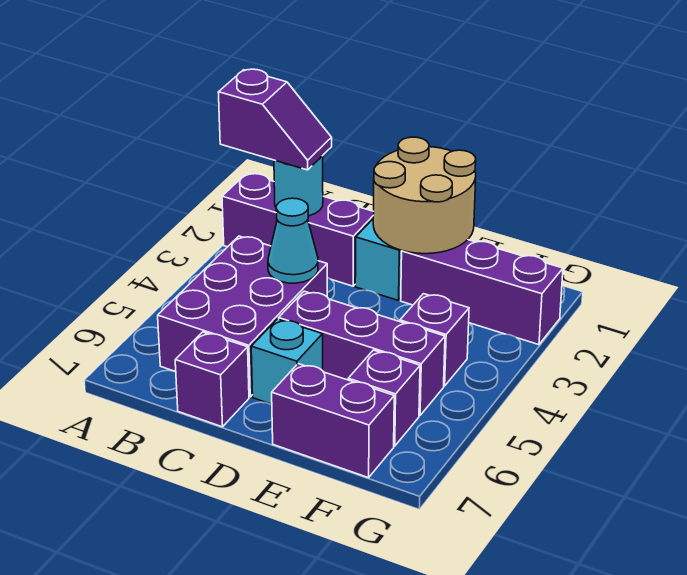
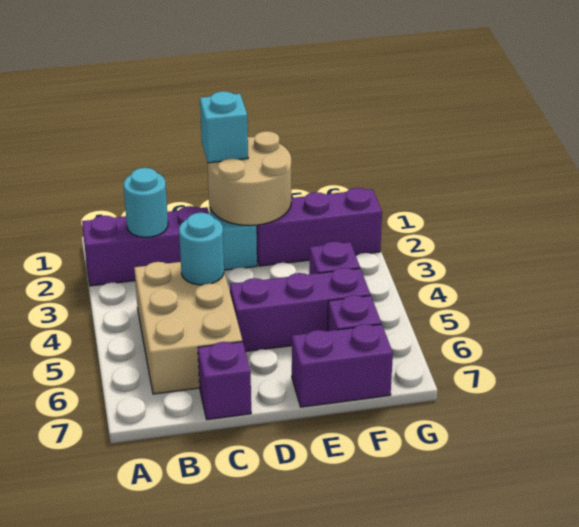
purple slope A2:B2 level 3 top A -> none
purple brick B4:C6 level 1 -> tan brick B4:C6 level 1
cyan cone C4 level 2 -> cyan round brick C4 level 2
cyan brick D6 level 1 -> cyan brick D1 level 3

